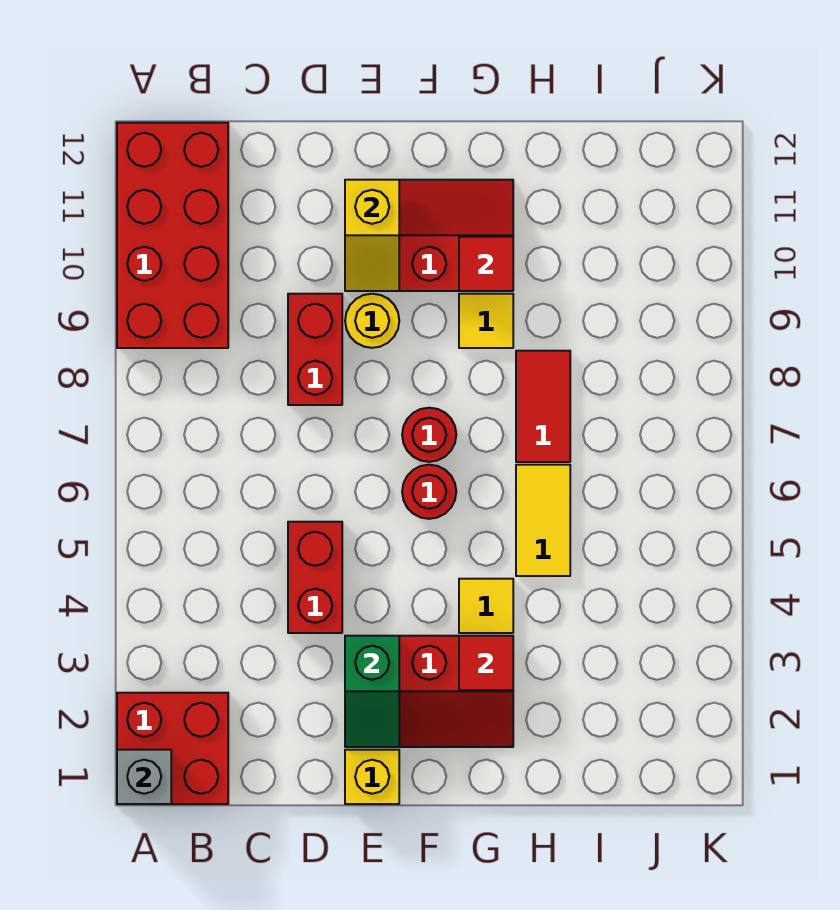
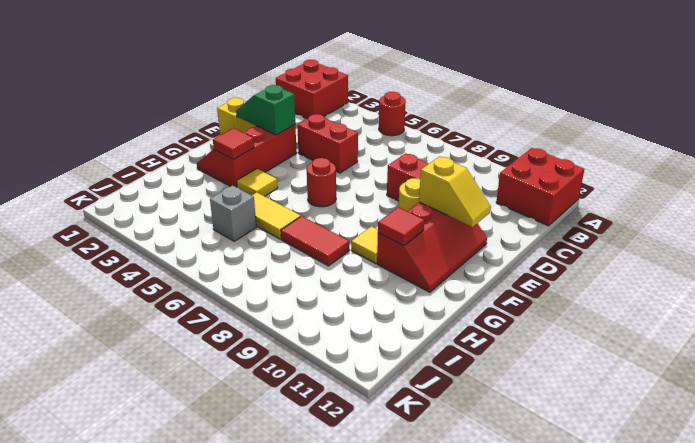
grey brick A1 level 2 -> grey brick I5 level 1
red brick A9:B12 level 1 -> red brick A11:B12 level 1
yellow slope E10:E11 level 2 top 11 -> yellow slope E10:E11 level 2 top 10
red round brick F7 level 1 -> red round brick A5 level 1

